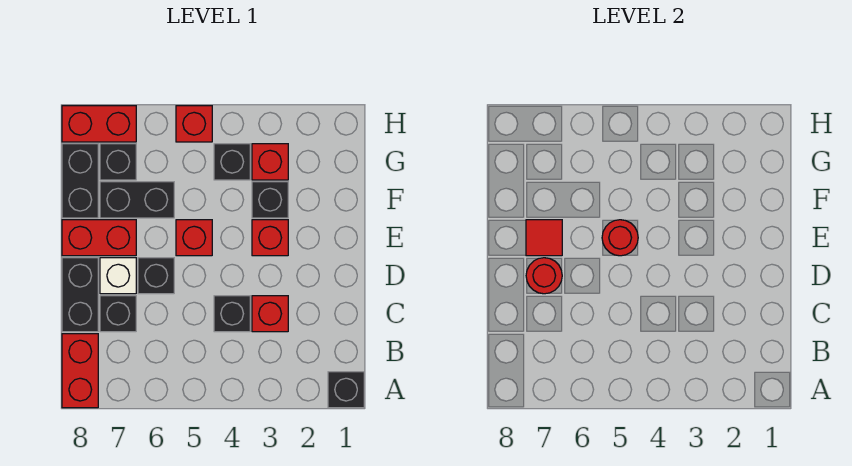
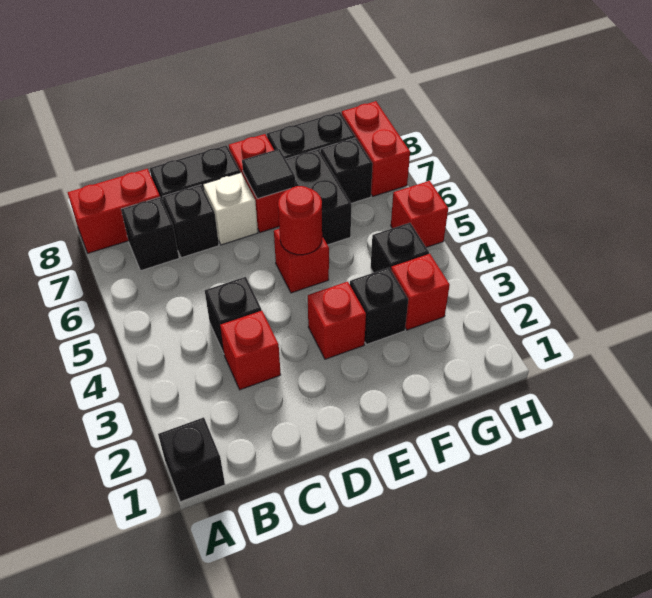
black brick D6 level 1 -> black brick B7 level 1
red round brick D7 level 2 -> none
red tile E7 level 2 -> black tile E7 level 2

